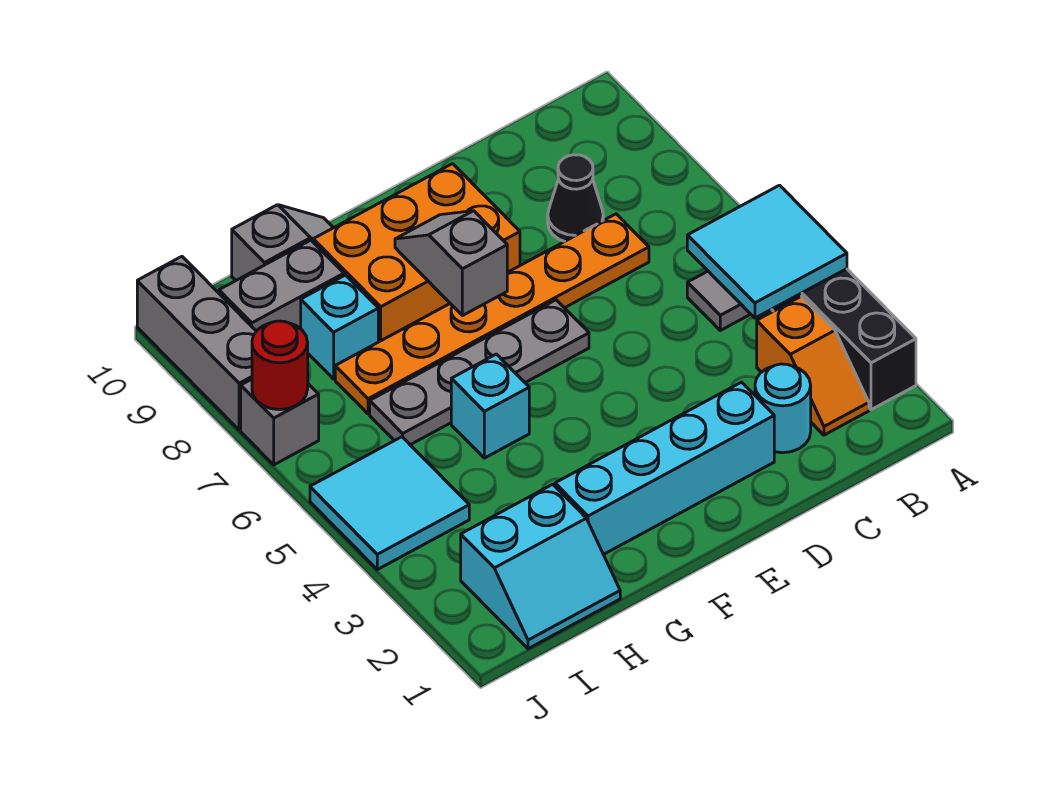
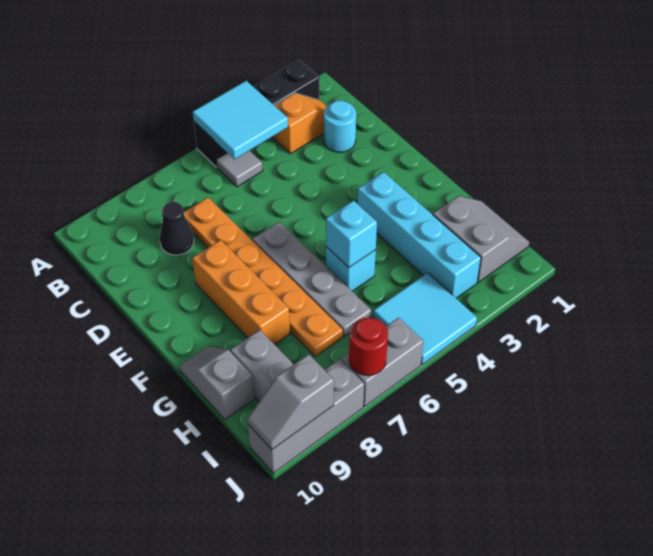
cyan brick D2:G2 level 1 -> cyan brick F3:I3 level 1
orange brick E8:G9 level 1 -> orange brick E8:G8 level 1
grey slope F7:F8 level 2 top 7 -> grey slope J9:J10 level 2 top 9
cyan slope H1:I2 level 1 top 2 -> grey slope H1:I2 level 1 top 2
cyan brick H8 level 1 -> cyan brick G5 level 2
grey brick J7 level 1 -> grey brick J6:J7 level 1

